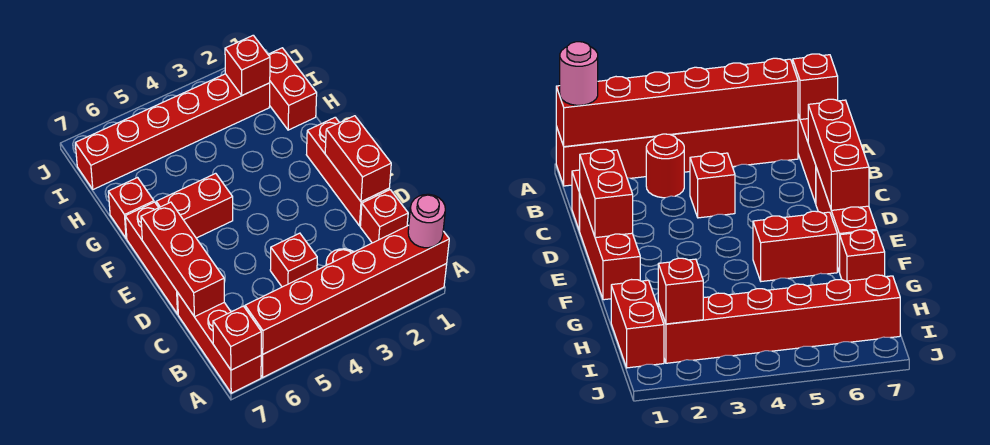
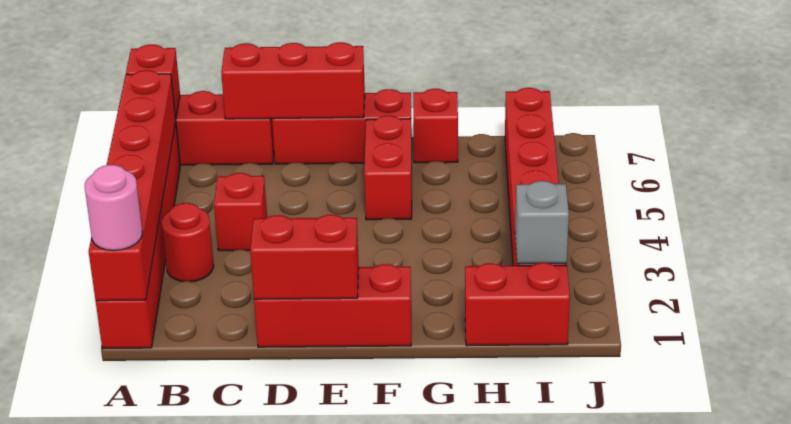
red brick C1 level 1 -> none
red brick I2 level 2 -> grey brick I2 level 2

